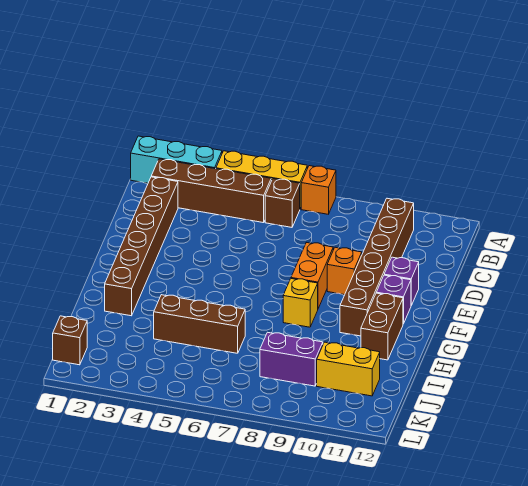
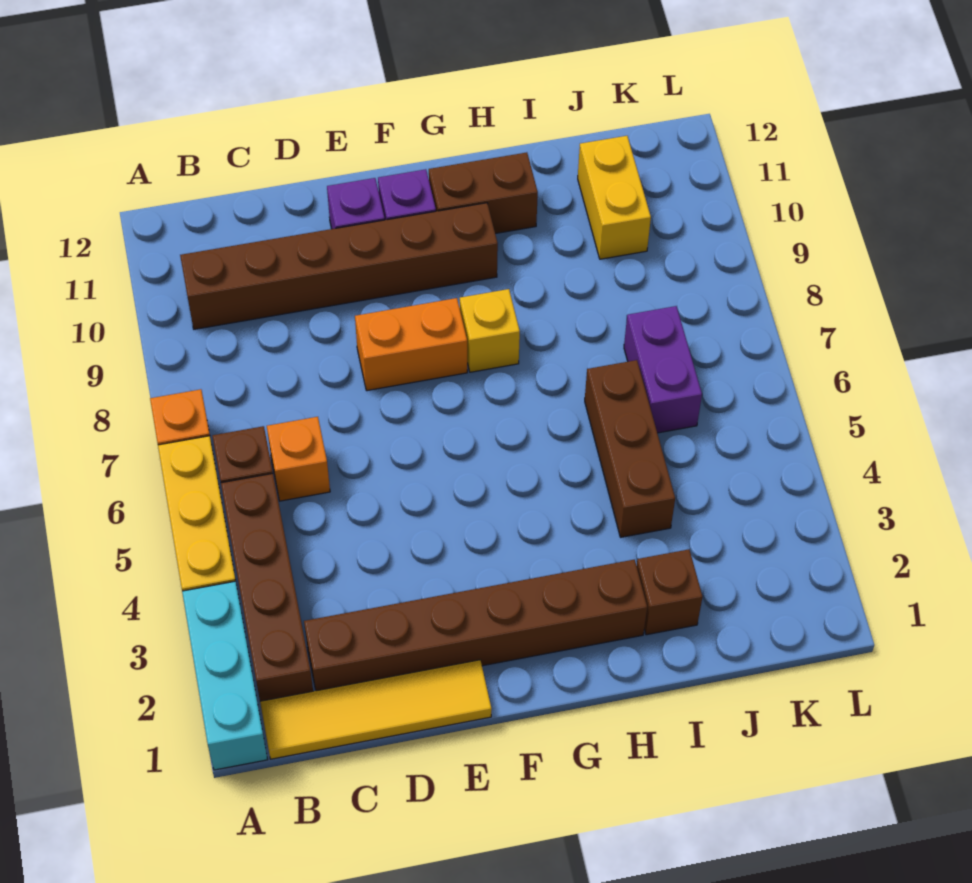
none -> yellow tile B1:E1 level 1
orange brick E9 level 1 -> orange brick C6 level 1
purple brick J8:J9 level 1 -> purple brick J6:J7 level 1
brown brick K1 level 1 -> brown brick I2 level 1

